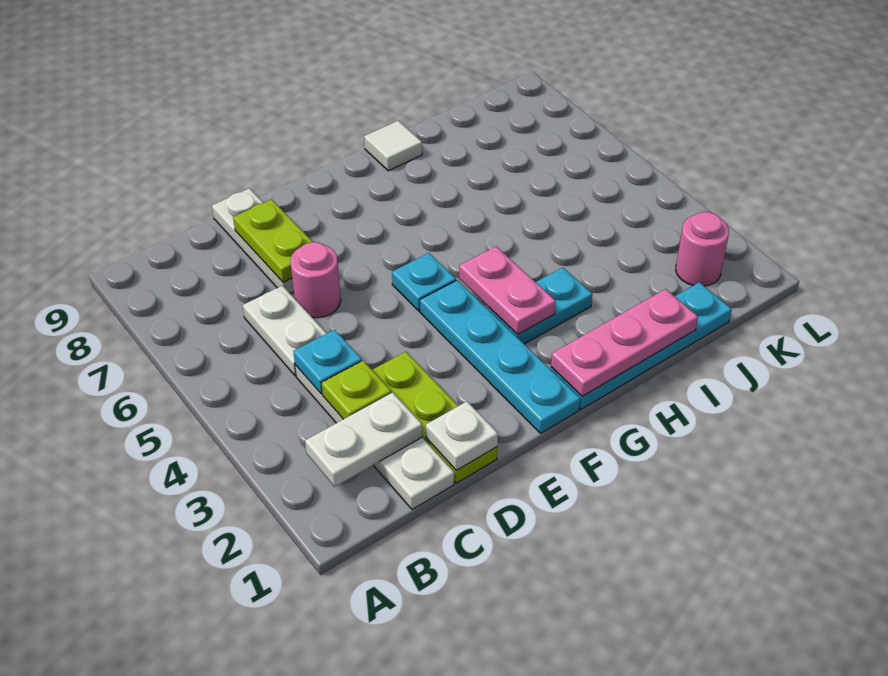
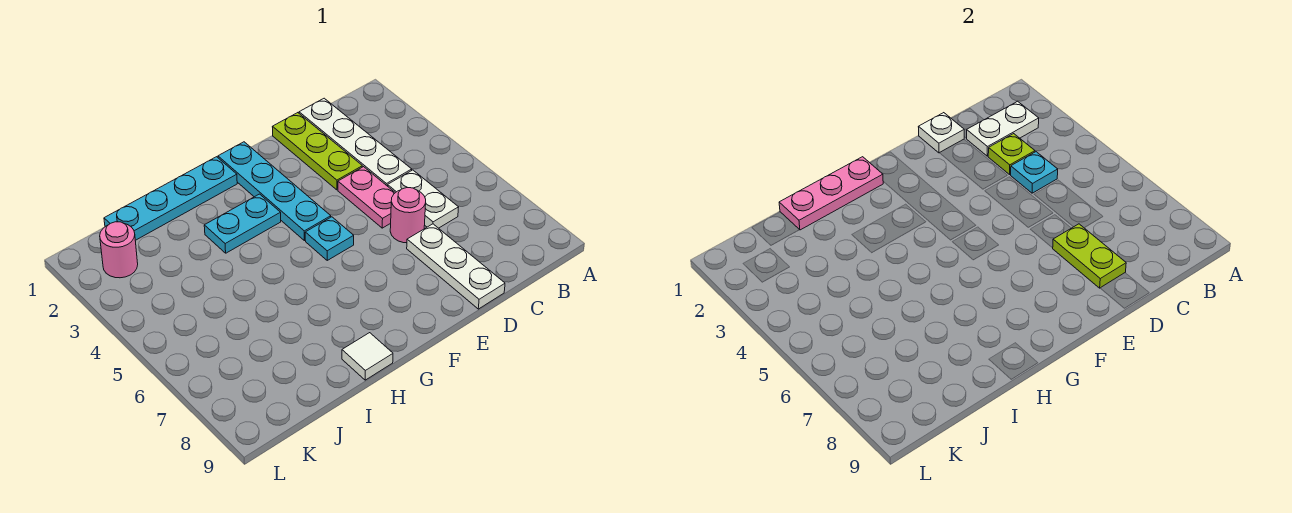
pink plate G3:G4 level 2 -> pink plate D4:D5 level 1

